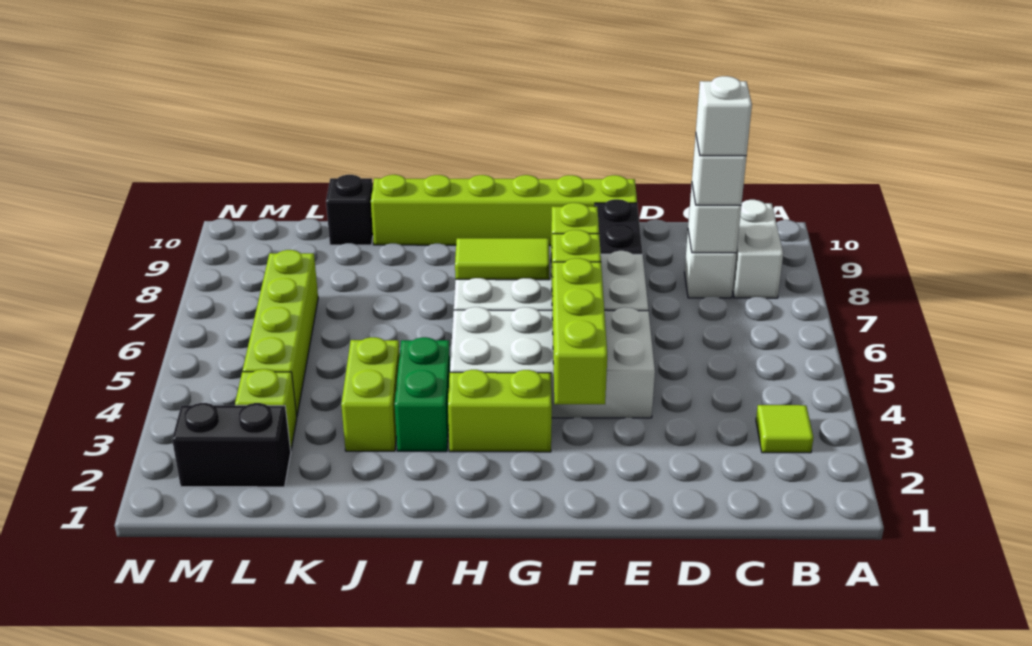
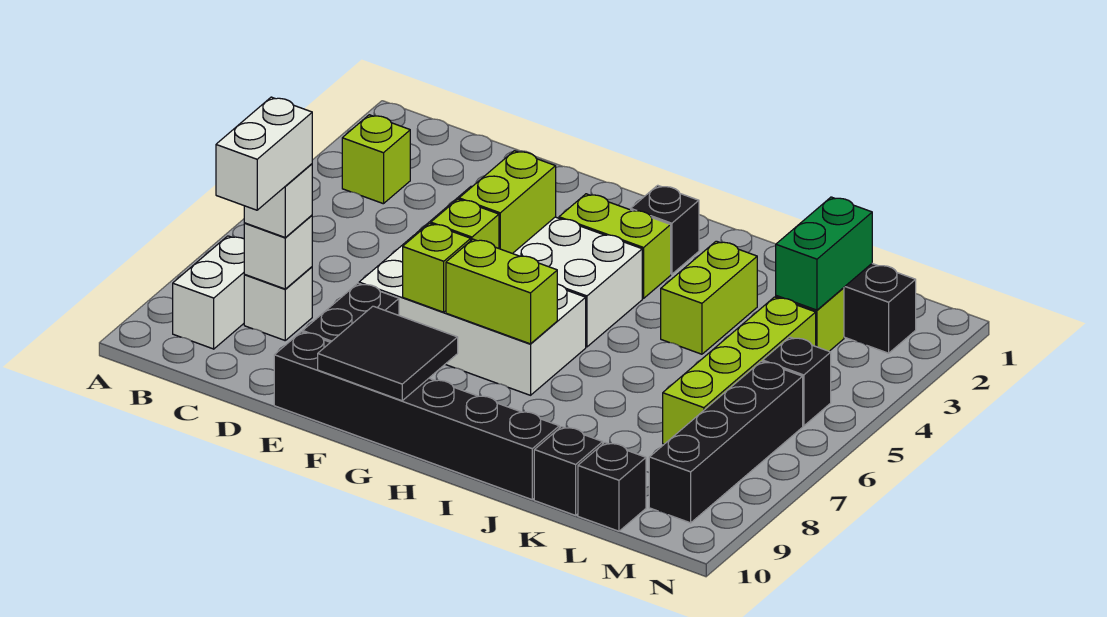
lime tile B3 level 1 -> lime brick B3 level 1
white brick C8 level 4 -> white brick C8:C9 level 4
lime brick E10:J10 level 1 -> black brick E10:J10 level 1
lime brick F3:F5 level 2 -> lime brick F4:F5 level 2
none -> black tile F9:G10 level 2
lime tile G7:H7 level 2 -> lime brick G7:H7 level 2
none -> black brick H2 level 1
green brick I3:I4 level 1 -> green brick L2:L3 level 2
none -> black brick L10 level 1
none -> black brick M5 level 1
none -> black brick M6:M9 level 1

